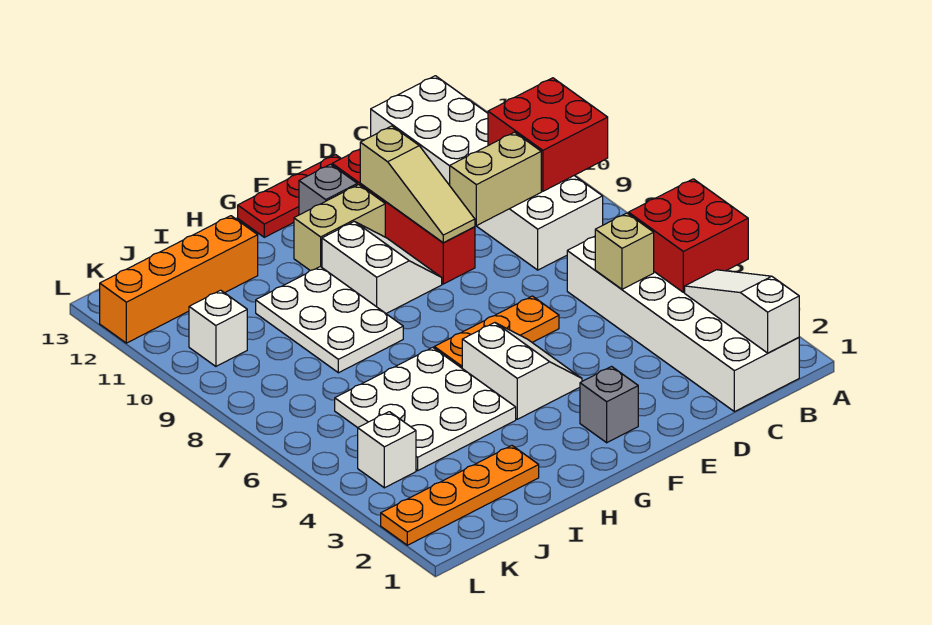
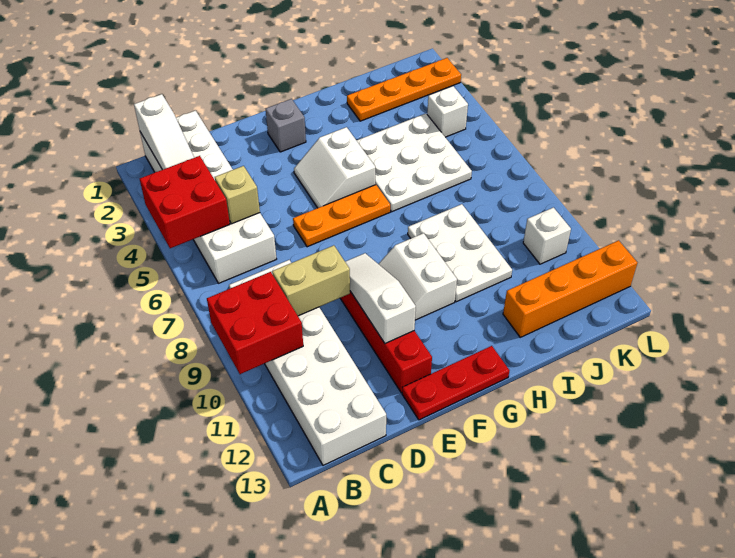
tan slope E9:E11 level 2 top 11 -> white slope E9:E11 level 2 top 11
tan brick F11:G11 level 1 -> none
grey brick F12 level 1 -> none

